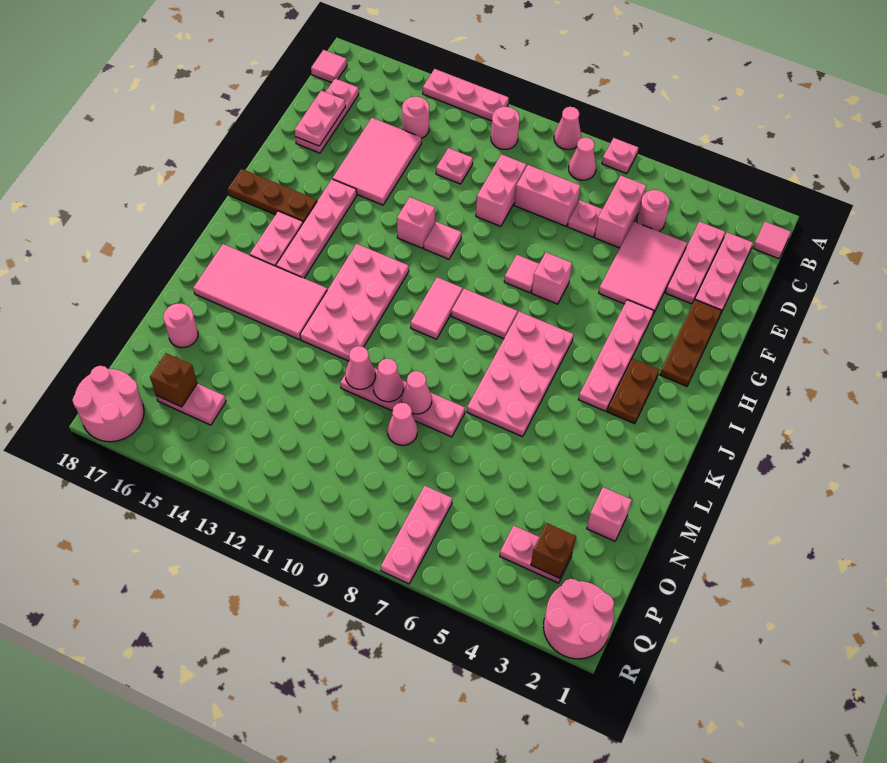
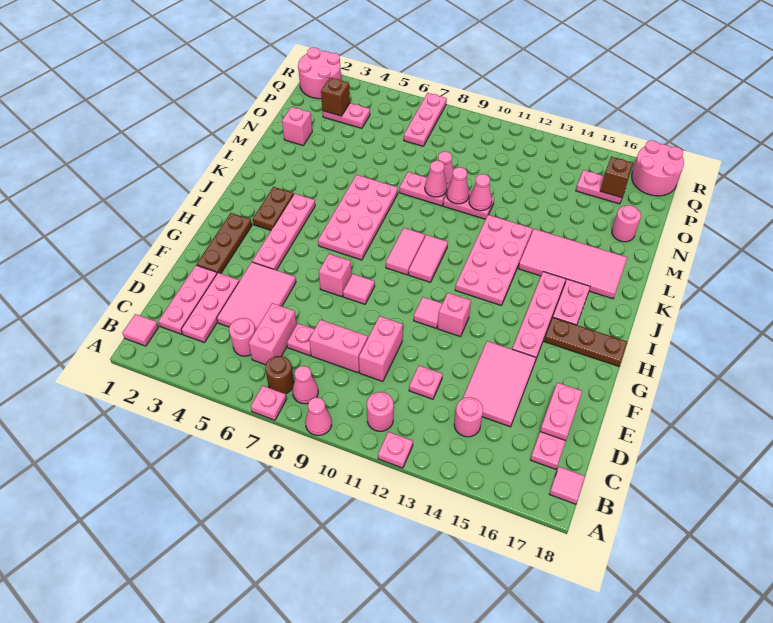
pink plate A12:A14 level 1 -> pink plate A12 level 1
none -> brown round brick B7 level 1
pink tile I8:I9 level 1 -> pink tile I9:J9 level 1

